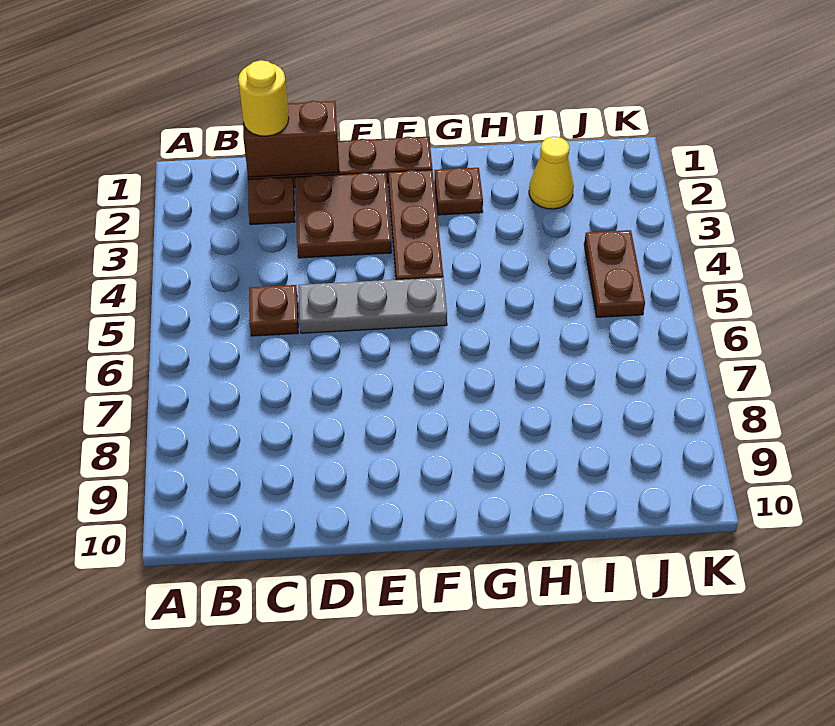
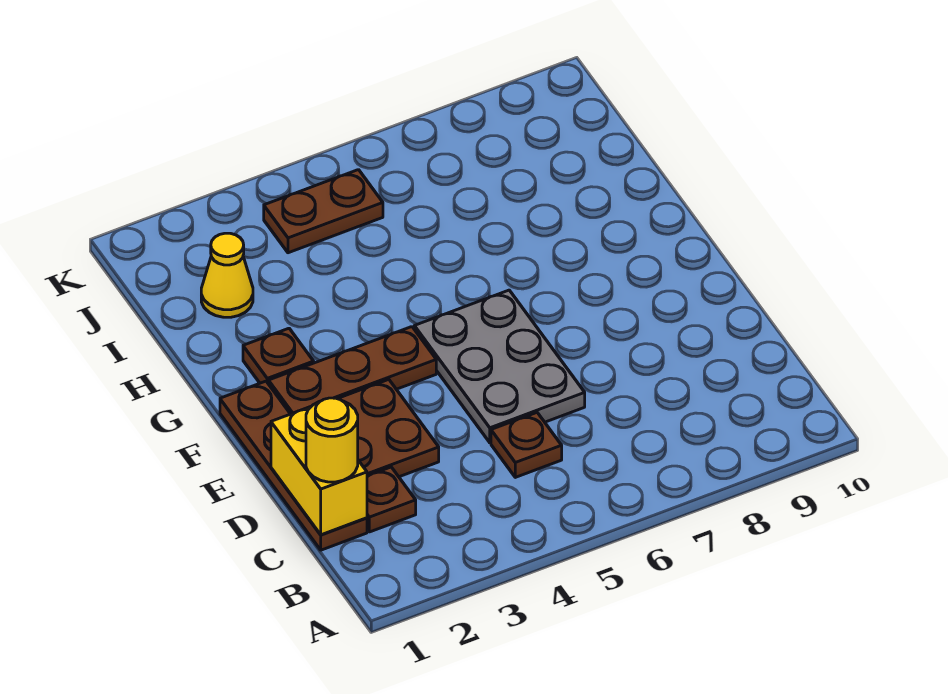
brown brick C1:D1 level 2 -> yellow brick C1:D1 level 2
grey plate D5:F5 level 1 -> grey plate D5:F6 level 1

